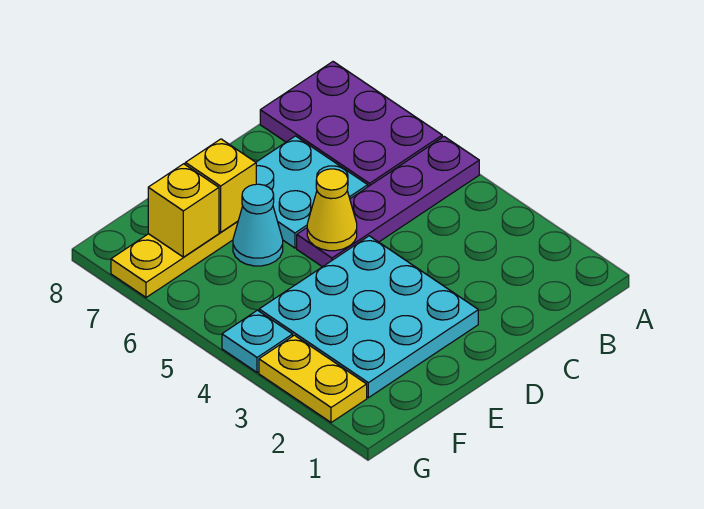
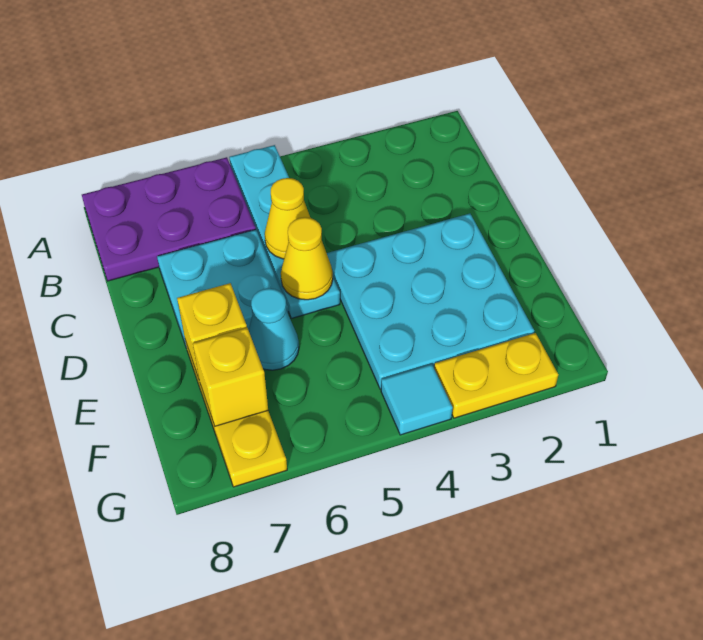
purple plate A5:D5 level 1 -> cyan plate A5:D5 level 1
none -> yellow cone C5 level 2
cyan plate G4 level 1 -> cyan tile G4 level 1

